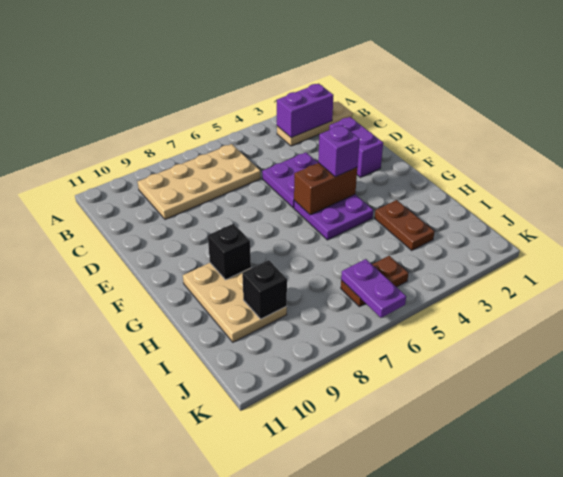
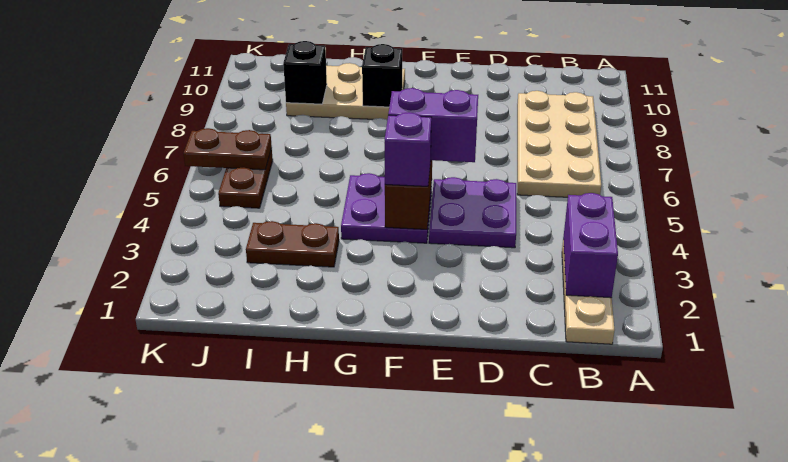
purple brick D2:E2 level 1 -> purple brick E5:F5 level 3
purple plate J6:K6 level 2 -> brown plate J6:K6 level 2

